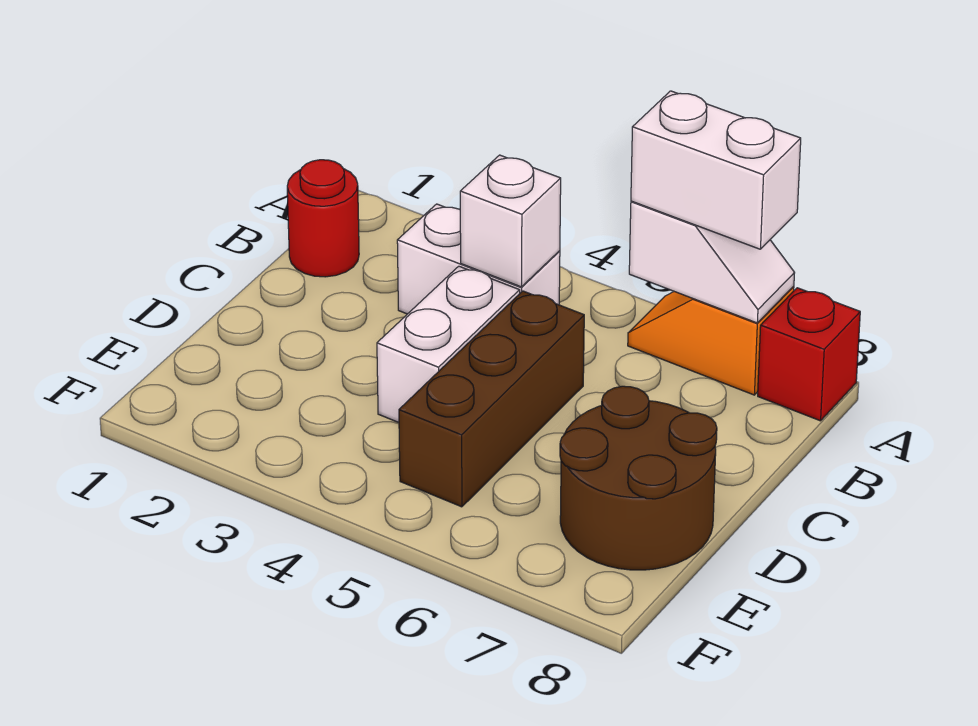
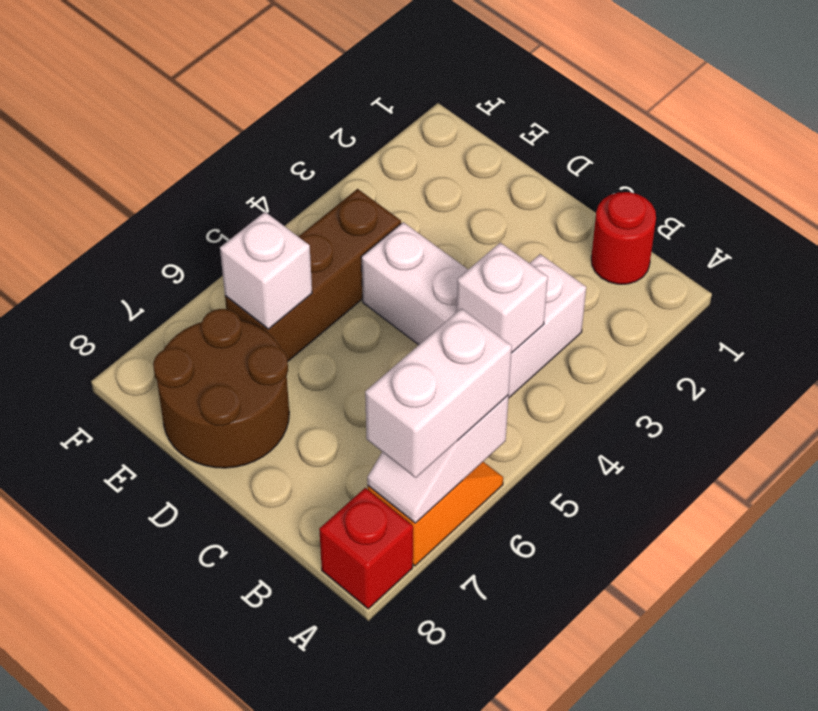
brown brick C5:E5 level 1 -> brown brick E4:E6 level 1
none -> white brick E6 level 2

